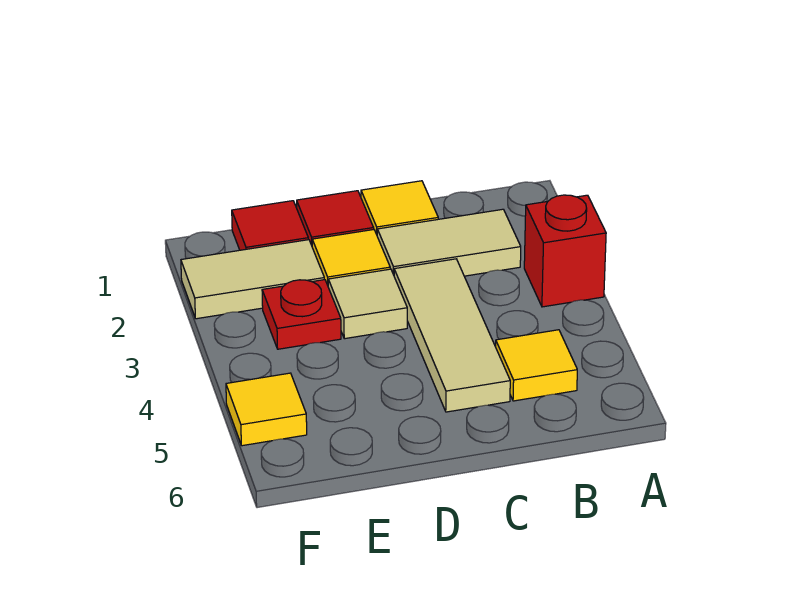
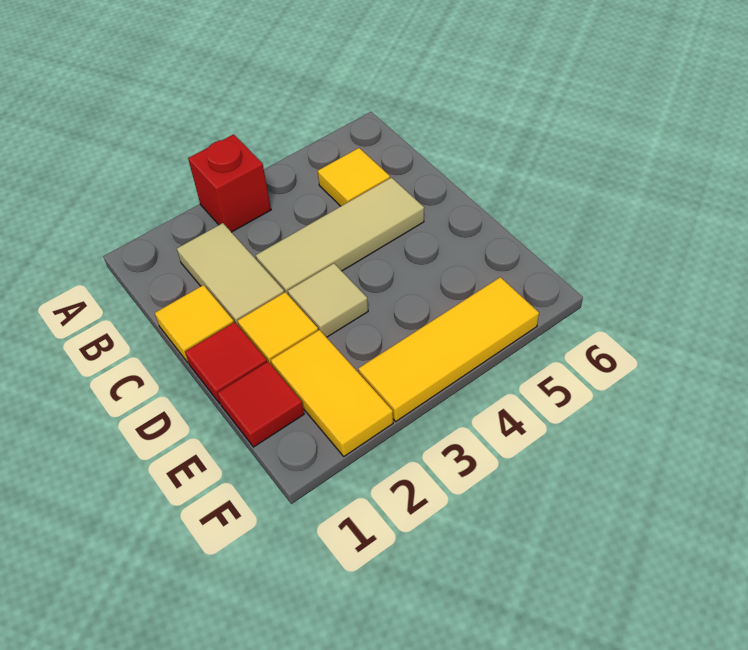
tan tile E2:F2 level 1 -> yellow tile E2:F2 level 1
red plate E3 level 1 -> none
yellow tile F5 level 1 -> yellow tile F3:F5 level 1

